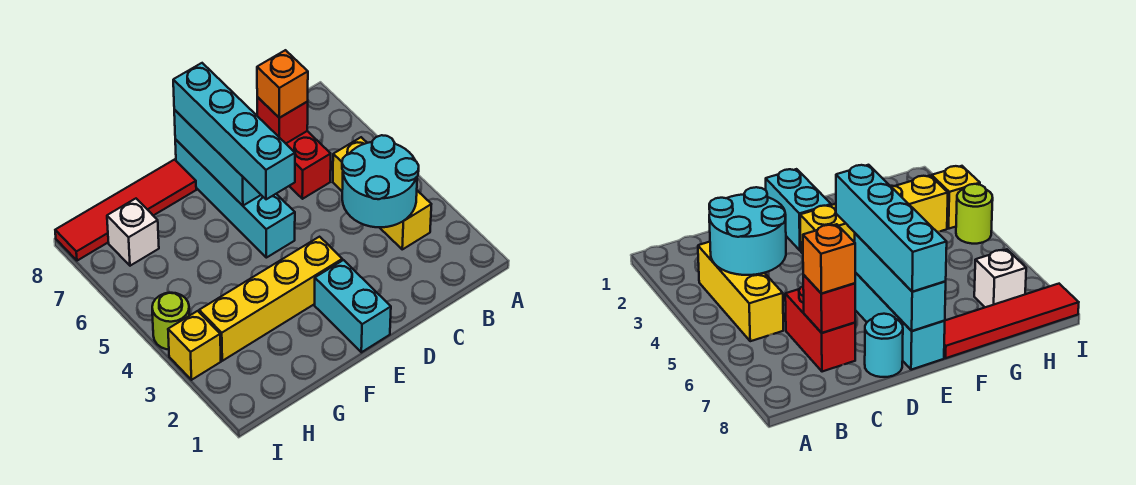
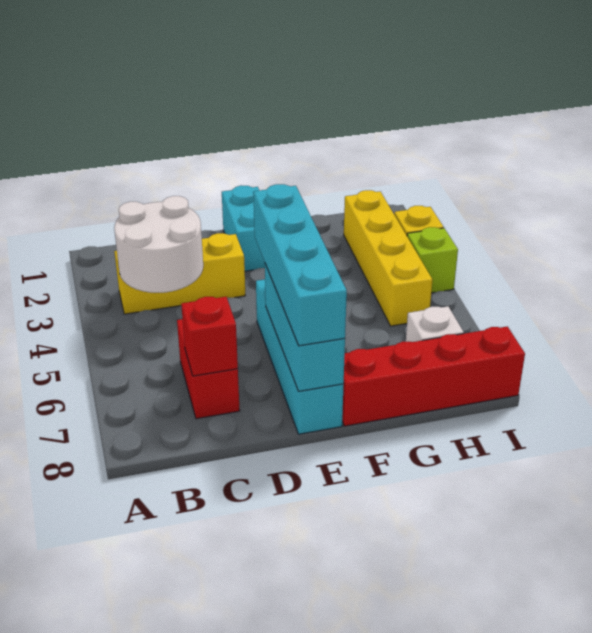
yellow brick B3:B5 level 1 -> yellow brick B3:D3 level 1
cyan round brick B3:C4 level 2 -> white round brick B3:C4 level 2
orange brick C7 level 3 -> none
cyan round brick D8 level 1 -> none
yellow brick E3:H3 level 1 -> yellow brick H2:H5 level 1
red tile F8:I8 level 1 -> red brick F8:I8 level 1
lime round brick I4 level 1 -> lime brick I4 level 1

